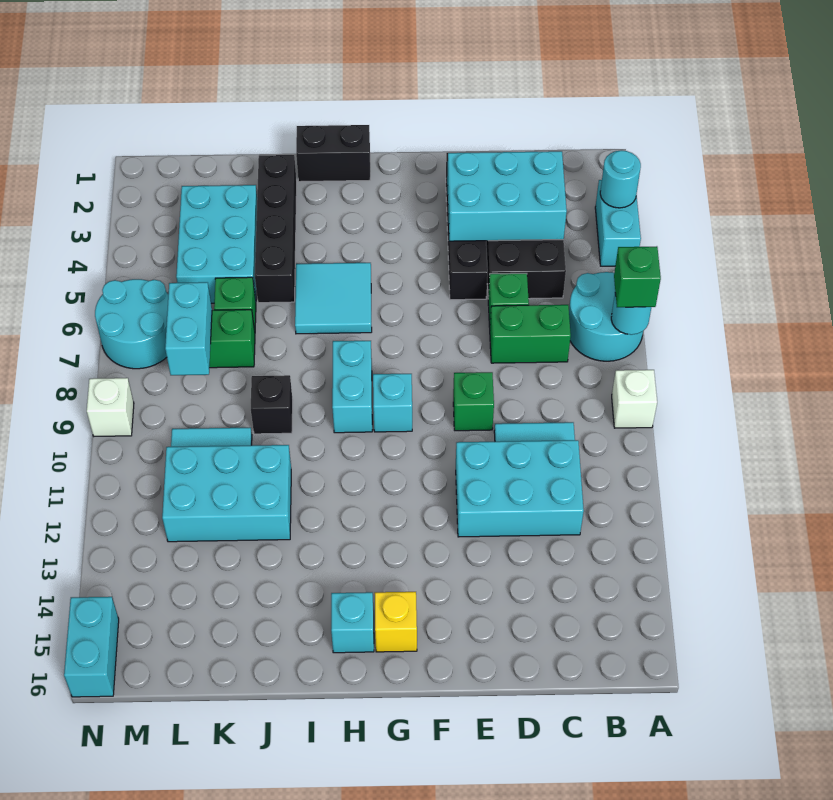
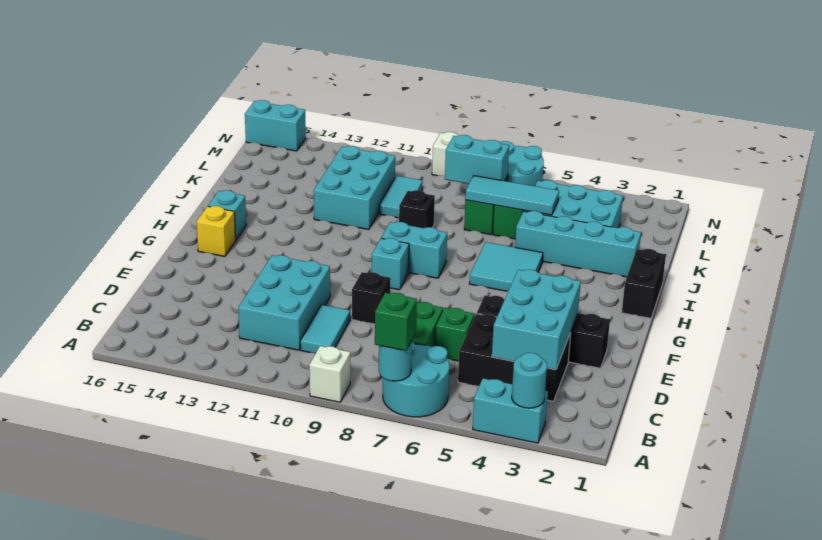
green brick E9 level 1 -> black brick E9 level 1
black brick J2:J5 level 1 -> cyan brick J2:J5 level 1
none -> cyan tile K5:K7 level 2

